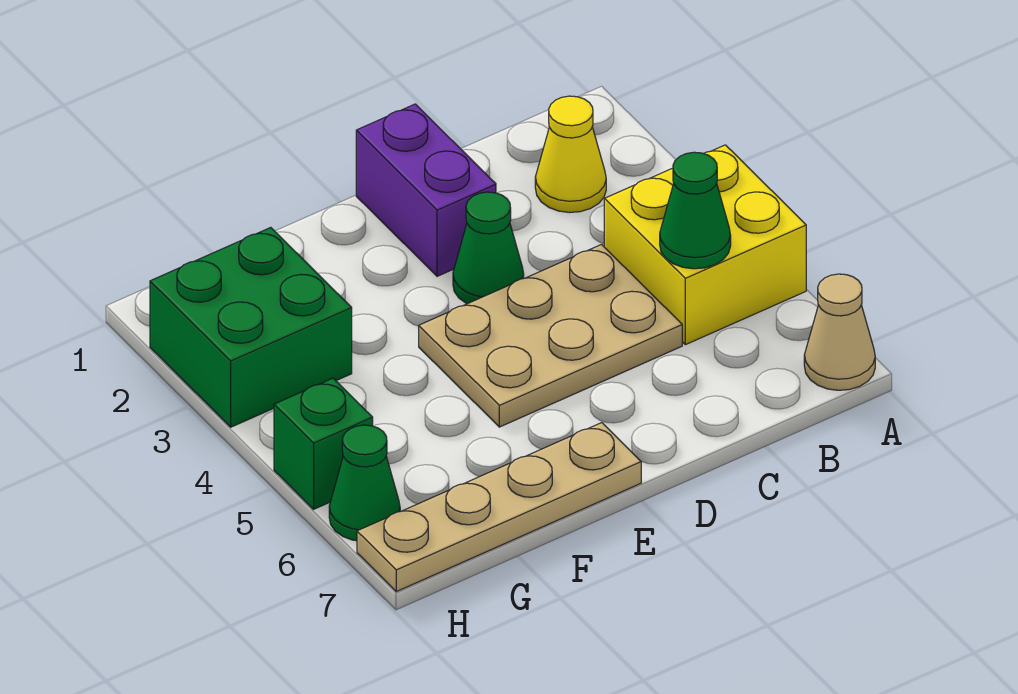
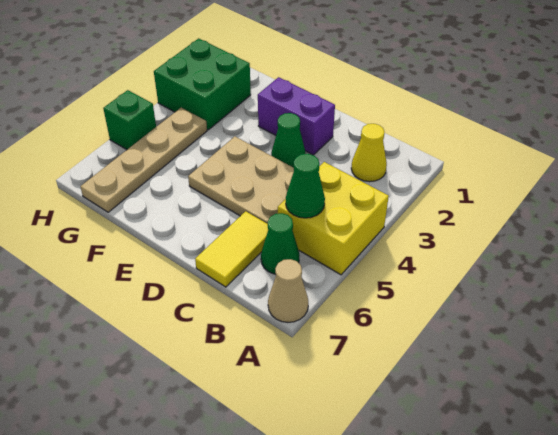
none -> yellow tile C6:C7 level 1
purple brick D1:D2 level 1 -> purple brick D2:E2 level 1
tan plate E7:H7 level 1 -> tan plate G4:G7 level 1
green cone H6 level 1 -> green cone B6 level 1

